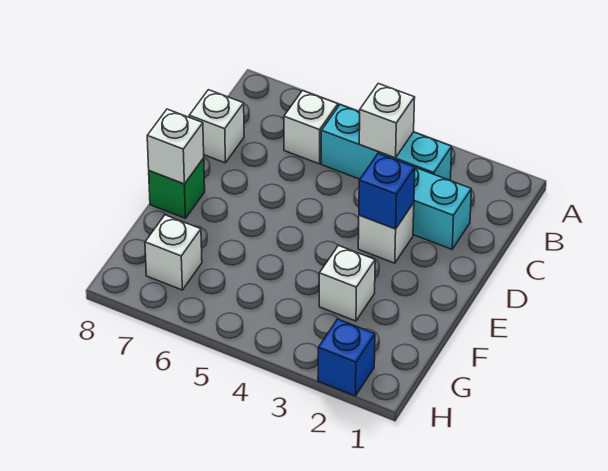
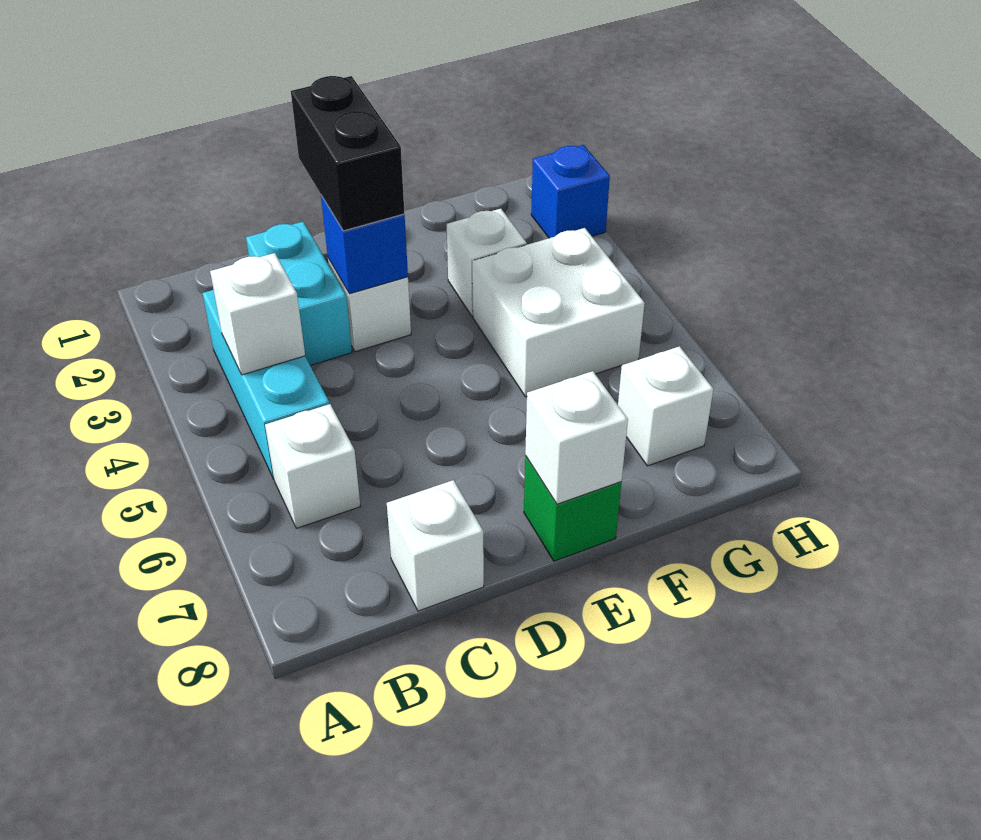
none -> black brick D2:D3 level 3
none -> white brick F4:G5 level 1

